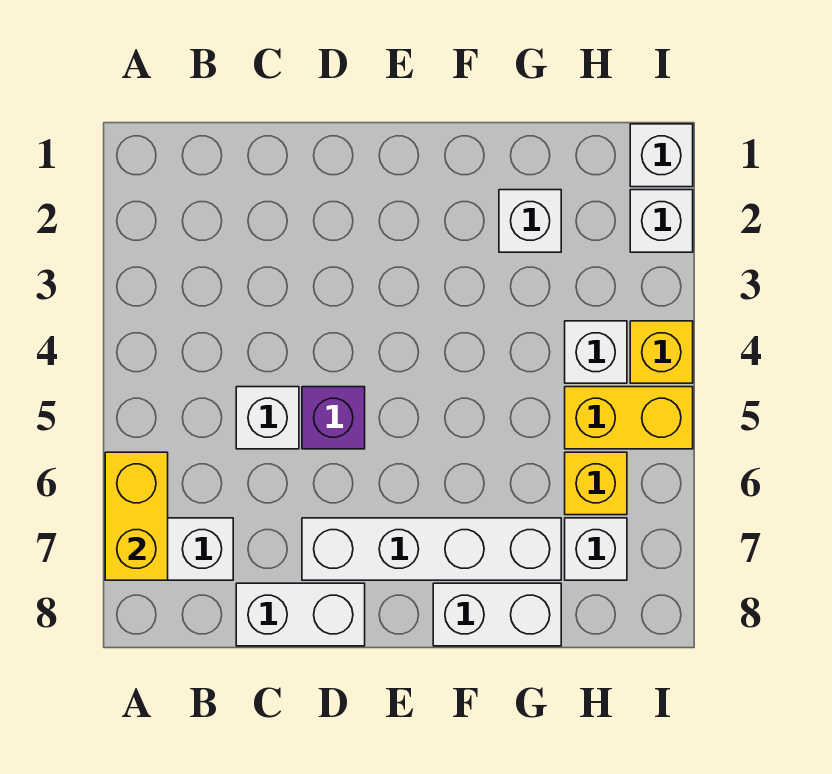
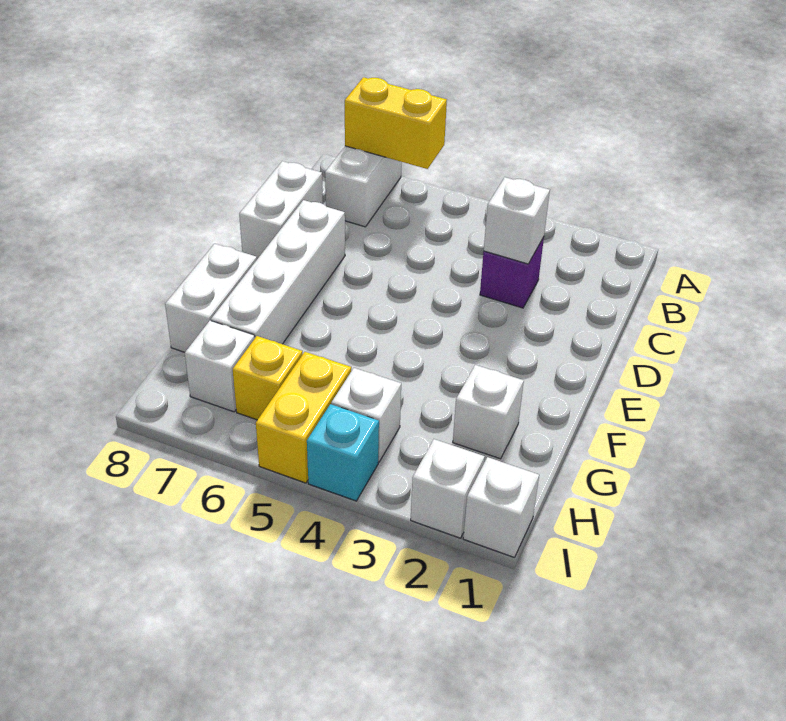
white brick C5 level 1 -> white brick C3 level 2
purple brick D5 level 1 -> purple brick C3 level 1
yellow brick I4 level 1 -> cyan brick I4 level 1

